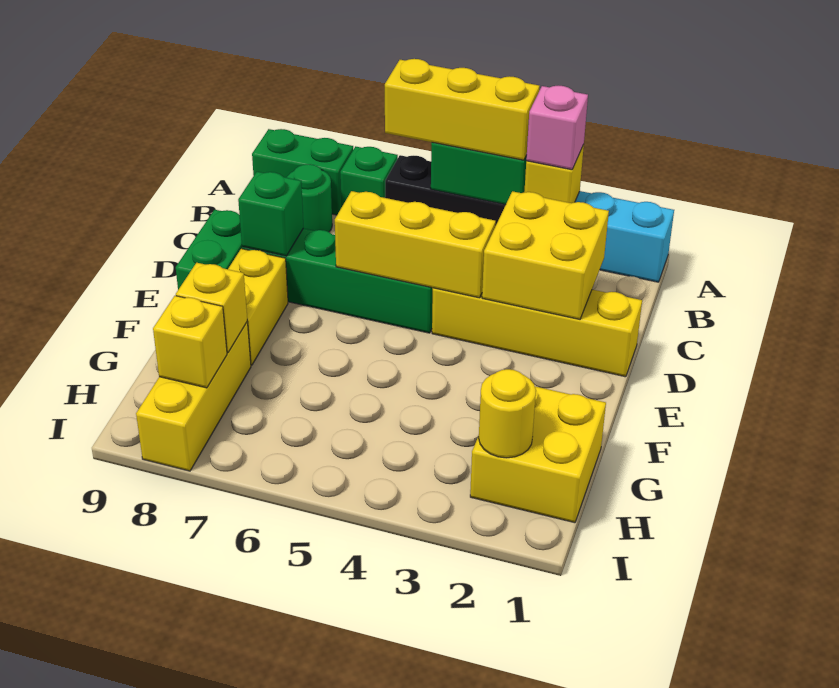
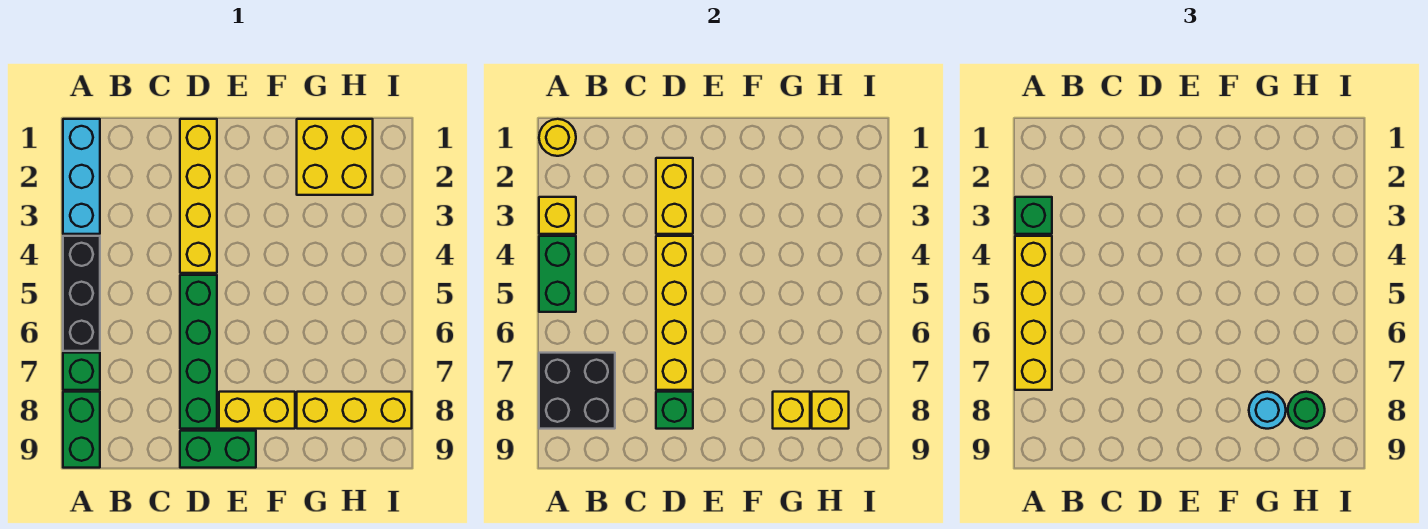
pink brick A3 level 3 -> green brick A3 level 3
yellow brick A4:A6 level 3 -> yellow brick A4:A7 level 3
none -> black brick A7:B8 level 2
green round brick B8 level 1 -> green round brick H8 level 3
yellow brick C2:D3 level 2 -> yellow brick D2:D3 level 2
yellow brick D4:D6 level 2 -> yellow brick D4:D7 level 2
none -> cyan round brick G8 level 3
yellow round brick H2 level 2 -> yellow round brick A1 level 2

